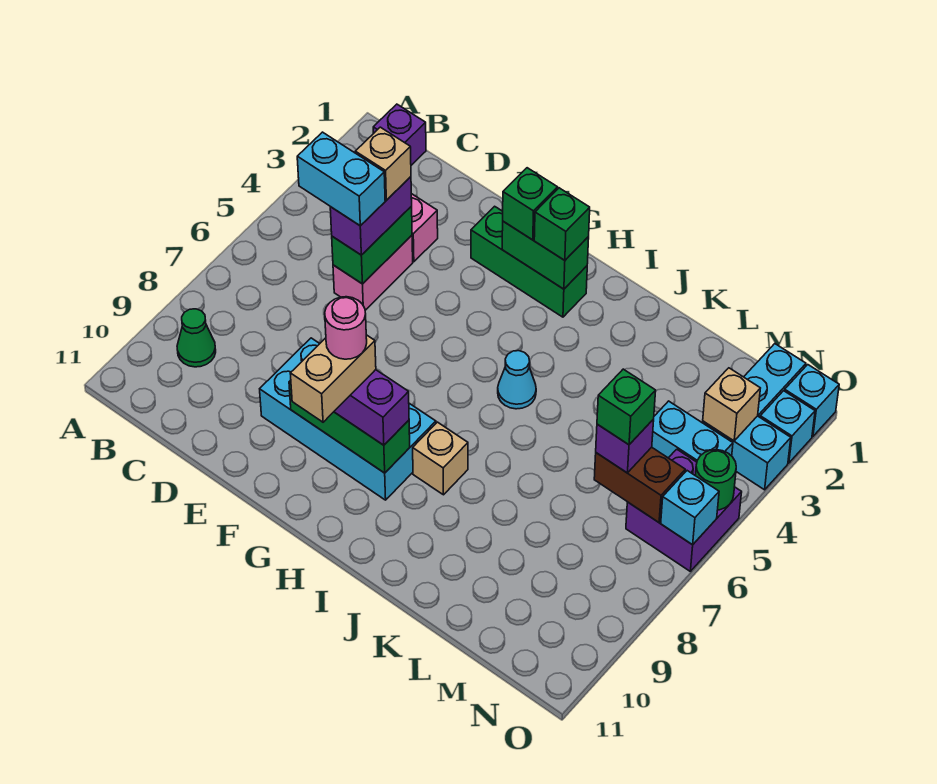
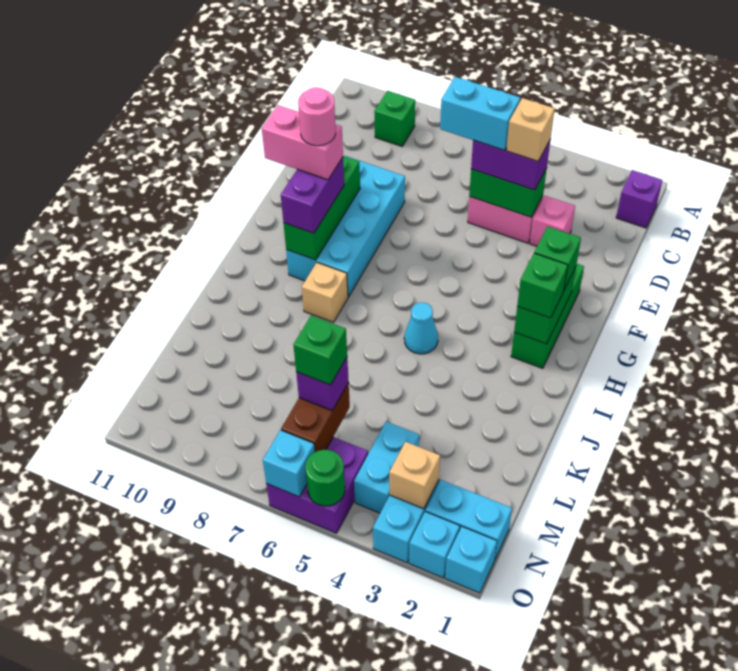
green cone B9 level 1 -> green brick B9 level 1
cyan brick C5:D5 level 4 -> cyan brick D5:D6 level 4
tan brick G9:G10 level 4 -> pink brick G9:G10 level 4

